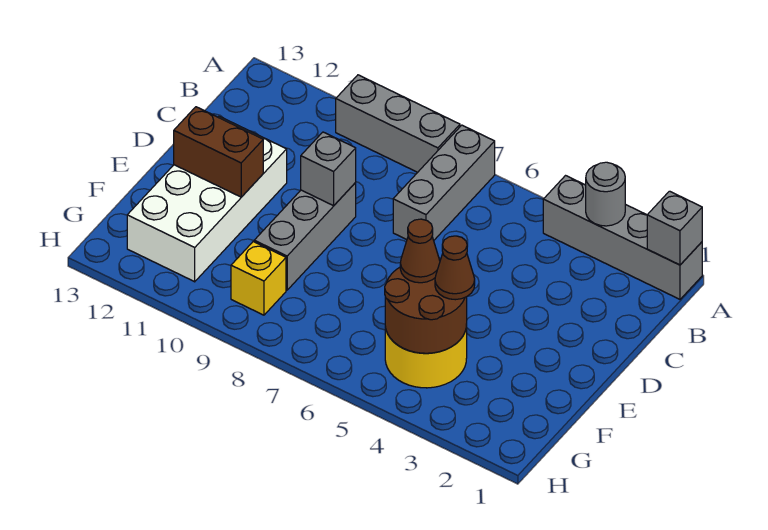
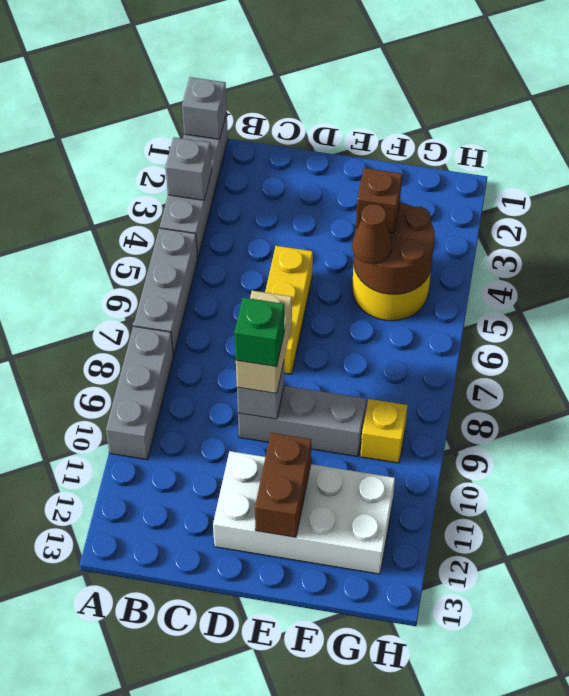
grey round brick A3 level 2 -> grey brick A3 level 2
grey brick A7:C7 level 1 -> grey brick A5:A7 level 1
none -> yellow brick D5:D7 level 1
none -> tan brick D8:D9 level 3
none -> green brick D9 level 4
brown cone F4 level 3 -> brown brick F4 level 3

